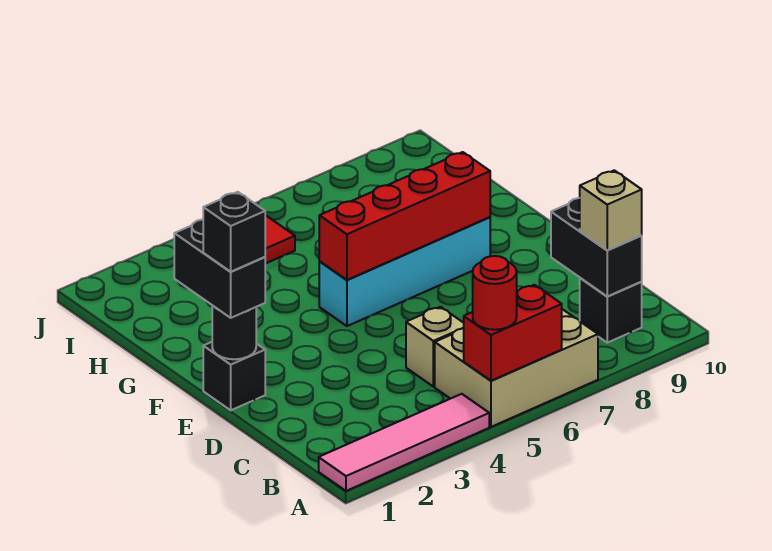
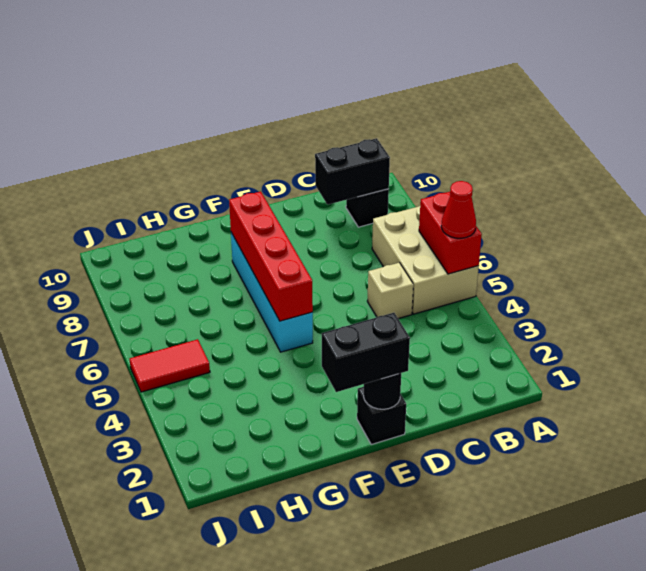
pink tile A1:A4 level 1 -> none
red round brick A5 level 3 -> red cone A5 level 3
tan brick B9 level 3 -> none
black brick E1 level 4 -> none

